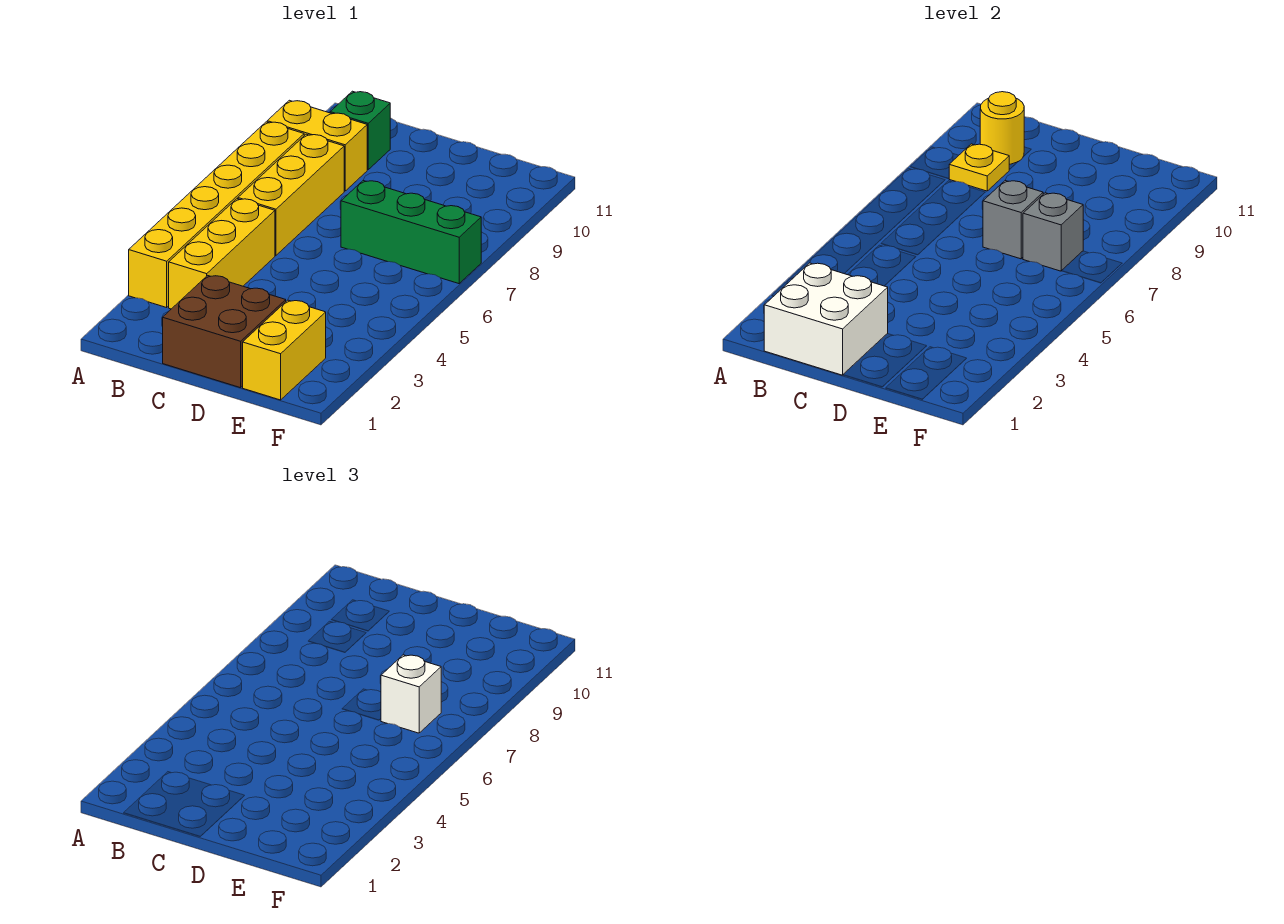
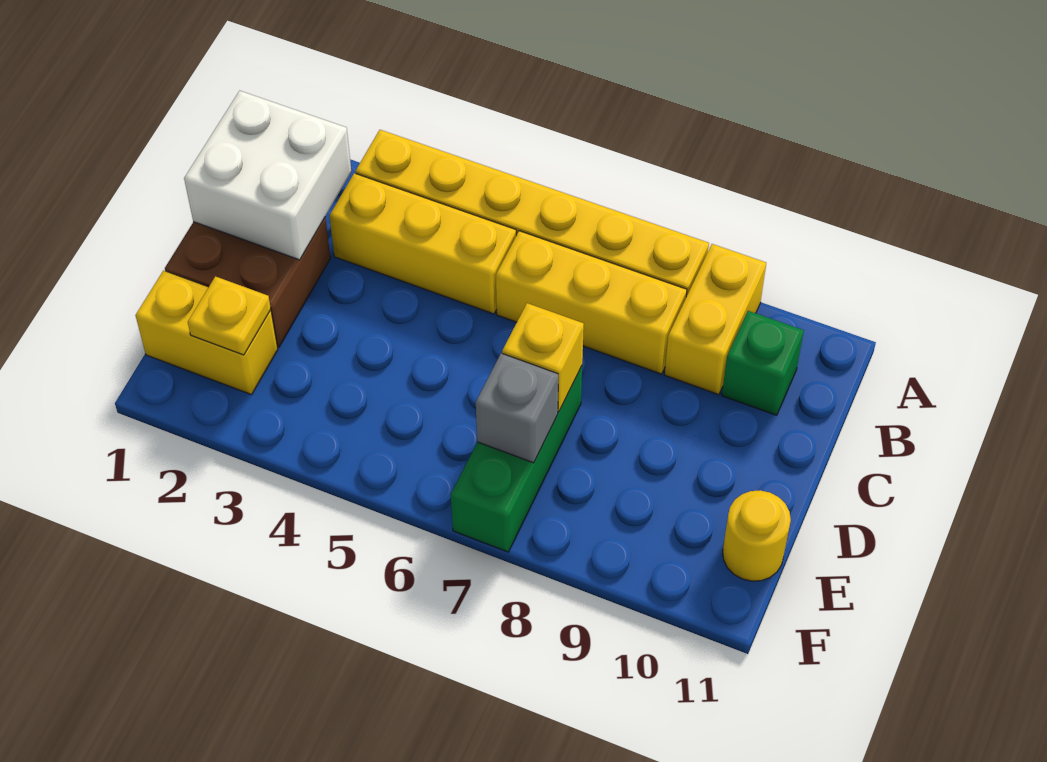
yellow plate B9 level 2 -> yellow plate E2 level 2
yellow round brick B10 level 2 -> yellow round brick E11 level 1
grey brick D7 level 2 -> yellow brick D7 level 2
white brick E7 level 3 -> none

